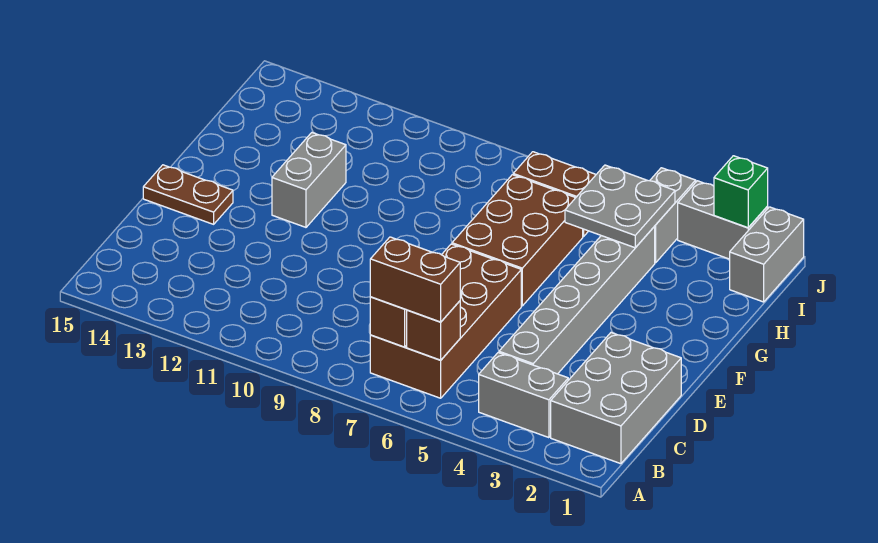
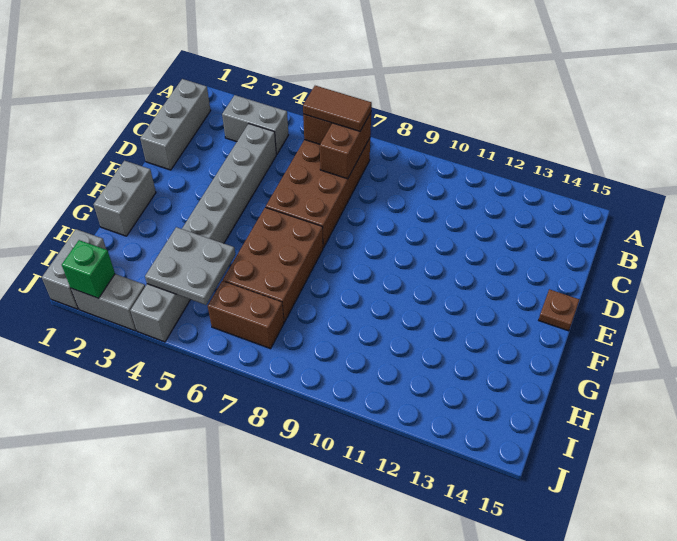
grey brick B1:D2 level 1 -> grey brick B1:D1 level 1
brown brick B6:B7 level 3 -> brown tile B6:B7 level 3
brown plate E14:E15 level 1 -> brown plate E15 level 1
grey brick F12:G12 level 1 -> grey brick F1:G1 level 1

